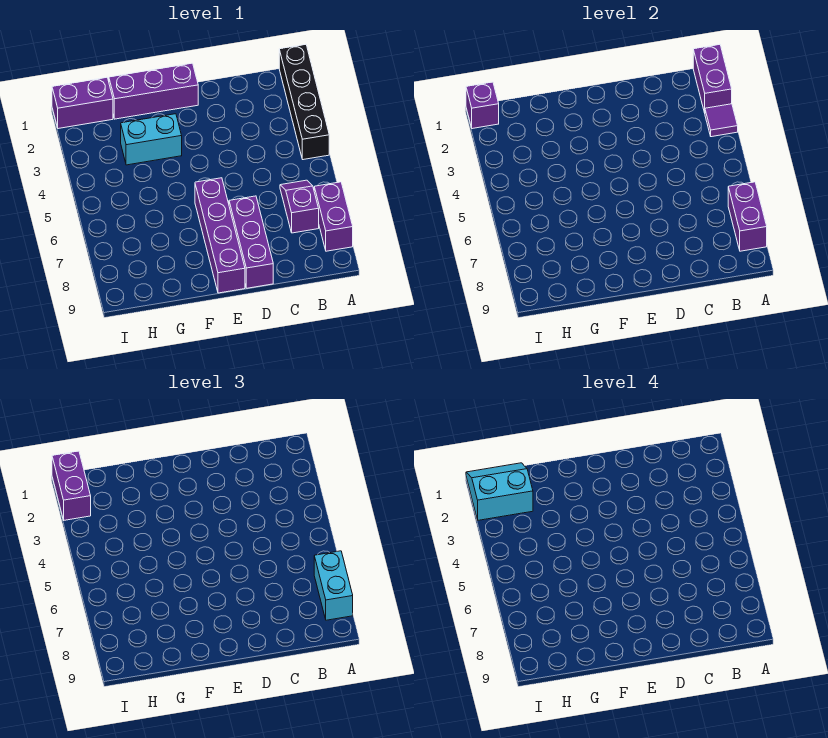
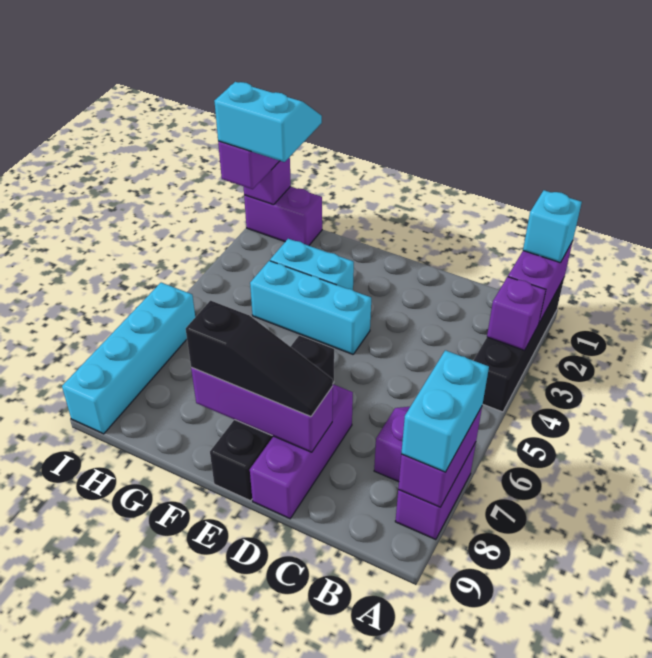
none -> cyan brick A1 level 3
purple tile A3 level 2 -> purple brick A3 level 2
none -> black slope D8:F8 level 3 top F
purple brick E1:G1 level 1 -> purple brick D8:F8 level 2
none -> cyan brick E4:G4 level 1
purple brick E6:E9 level 1 -> black brick E6:E9 level 1
none -> cyan brick I6:I9 level 1

